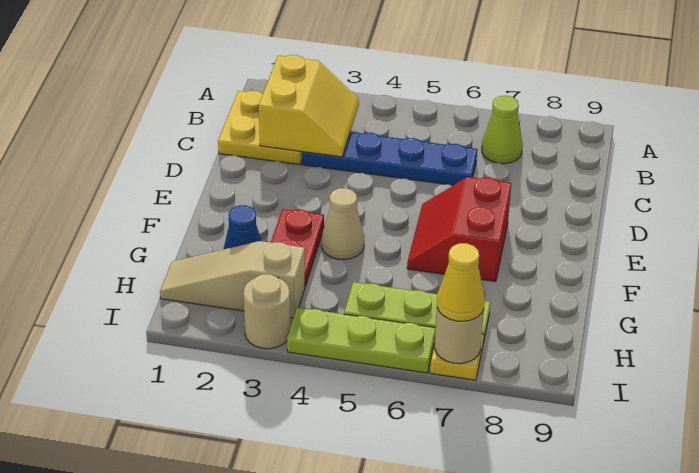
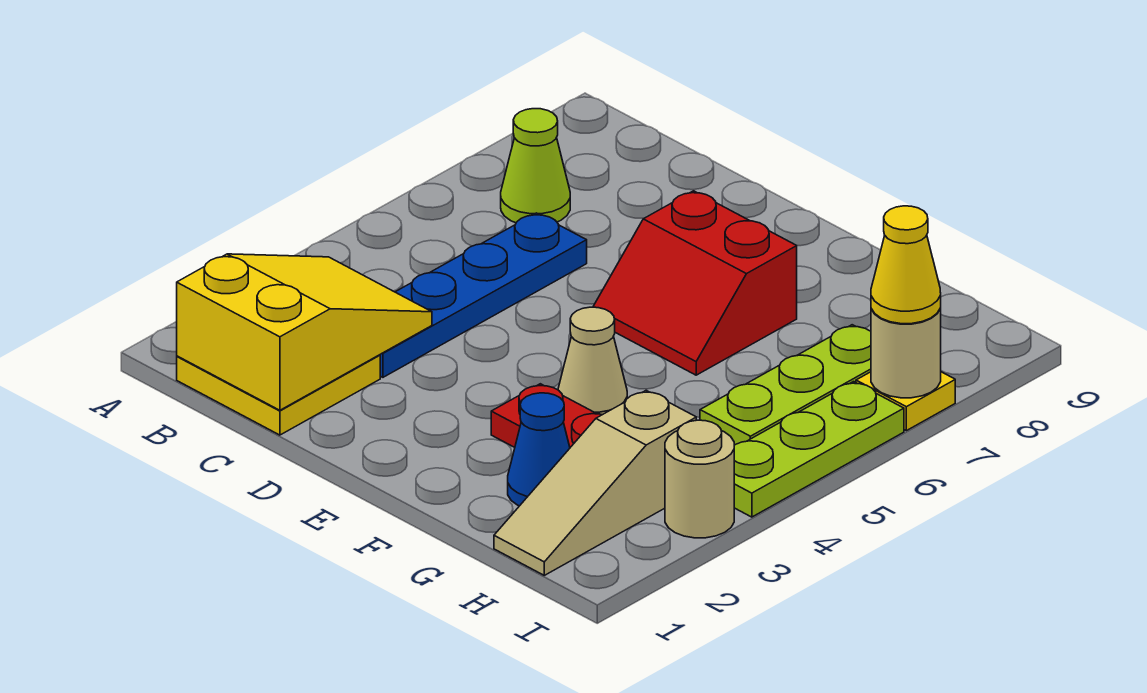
yellow slope B2:C3 level 2 top 2 -> yellow slope B1:C3 level 2 top 1

